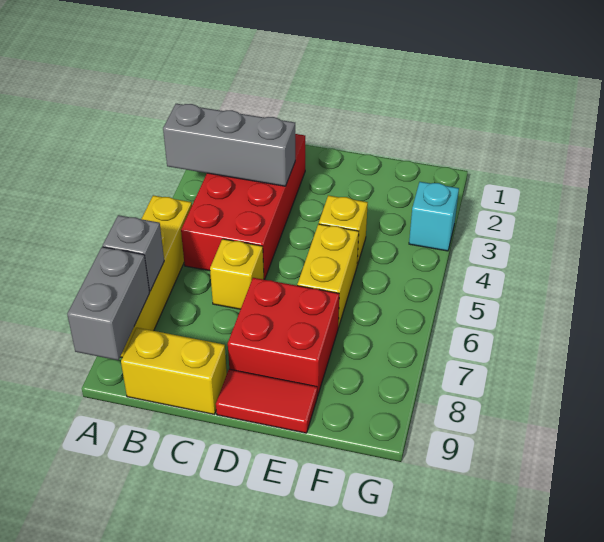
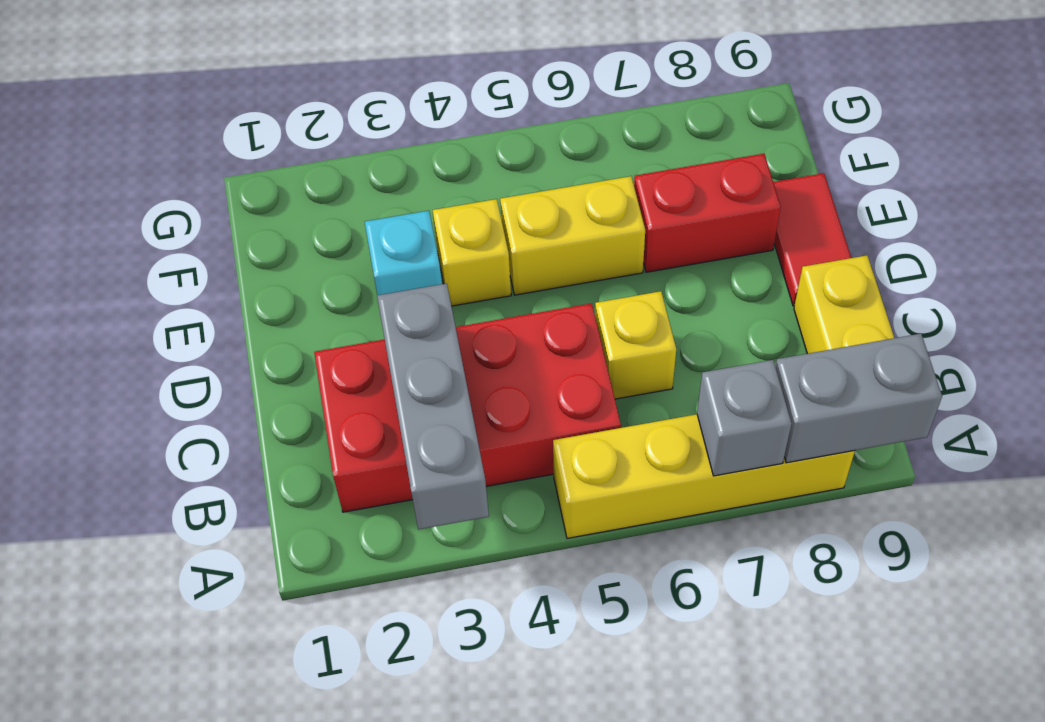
red brick D7:E8 level 1 -> red brick E7:E8 level 1
cyan brick G3 level 1 -> cyan brick E3 level 1

